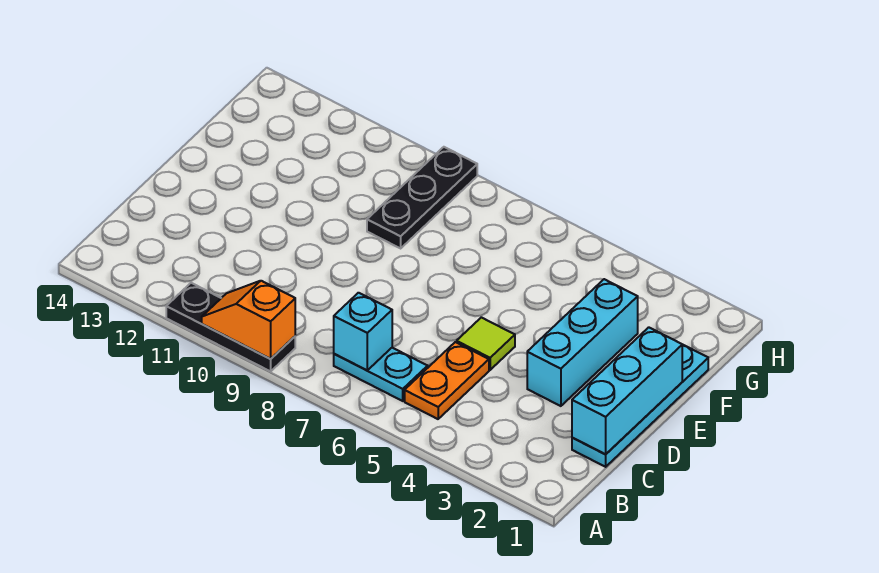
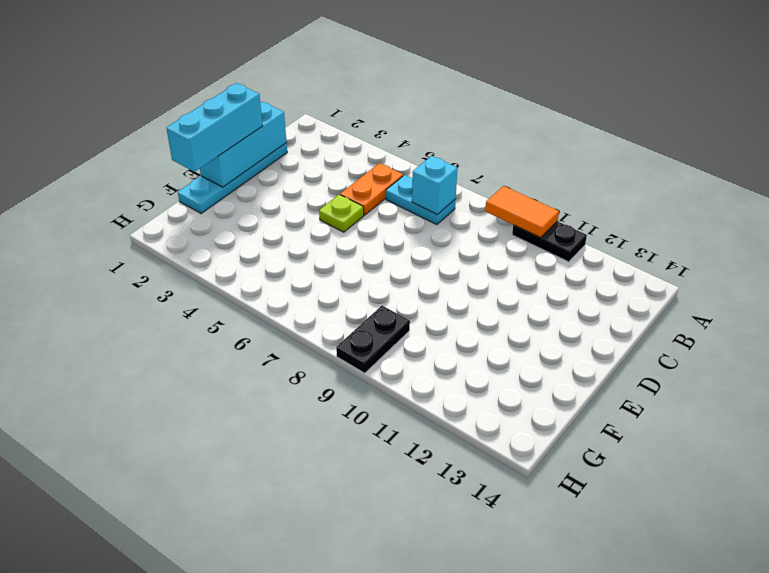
black plate A9:A11 level 1 -> black plate A10:A11 level 1
orange slope A9:A10 level 2 top 9 -> orange tile A9:A10 level 2
cyan brick D3:F3 level 1 -> cyan brick D1:F1 level 3
lime tile D5 level 1 -> lime plate D5 level 1
black plate F9:H9 level 1 -> black plate G9:H9 level 1

